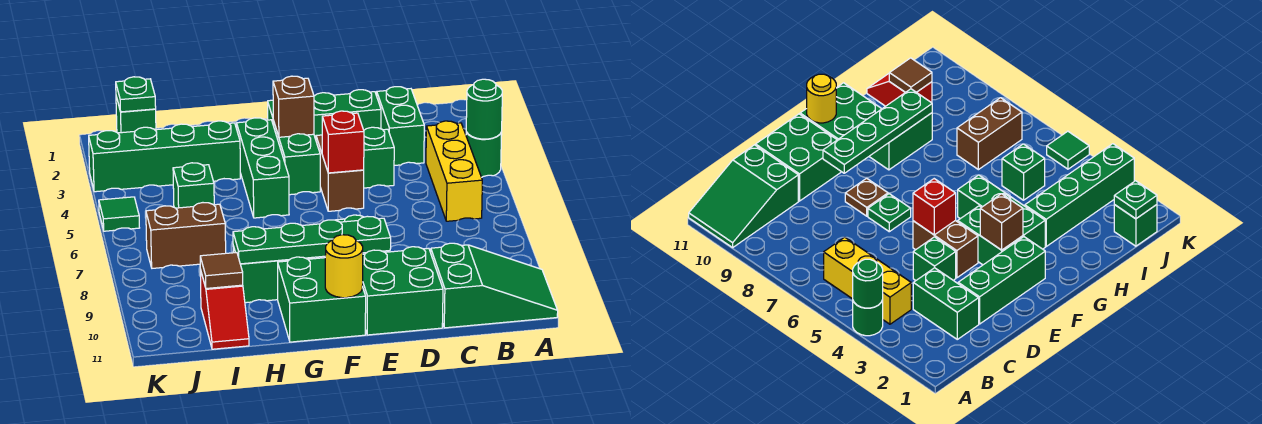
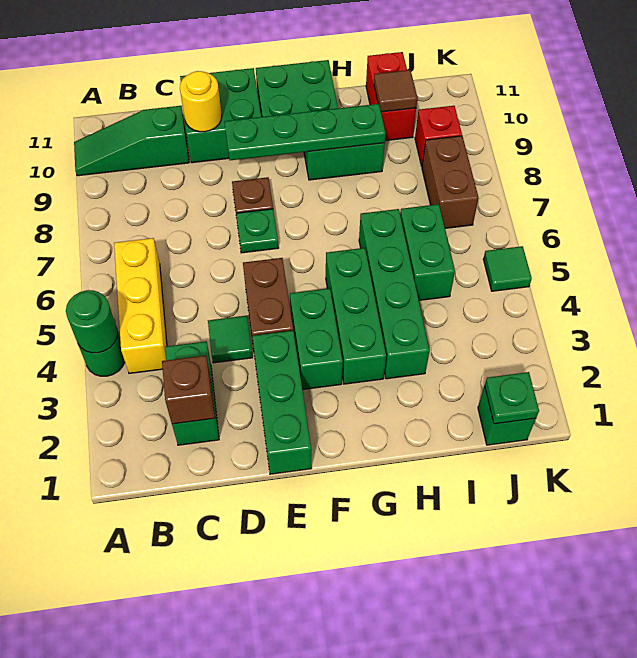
green slope A10:C11 level 1 top C -> green slope A10:C10 level 1 top C
green brick D2:F2 level 1 -> green brick E1:E3 level 1
green brick D4 level 1 -> green tile D4 level 1
red brick E5 level 2 -> red brick J9 level 1
brown brick F3 level 2 -> brown brick C2 level 2
yellow round brick F11 level 2 -> yellow round brick D10 level 2
green brick H3:K3 level 1 -> green brick H3:H6 level 1
green brick I5 level 1 -> green brick I5:I6 level 1
brown brick I7:J7 level 1 -> brown brick J7:J8 level 1
red slope I10:I11 level 1 top 10 -> red brick I10:I11 level 1

